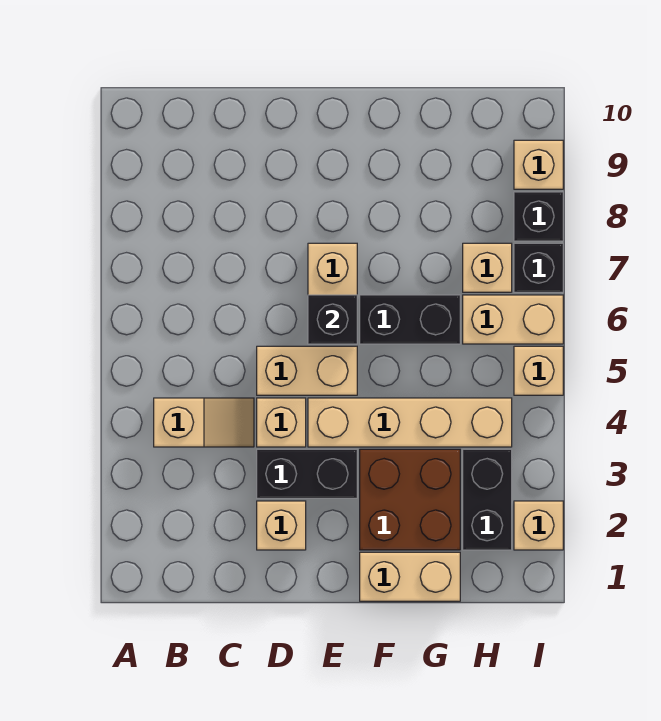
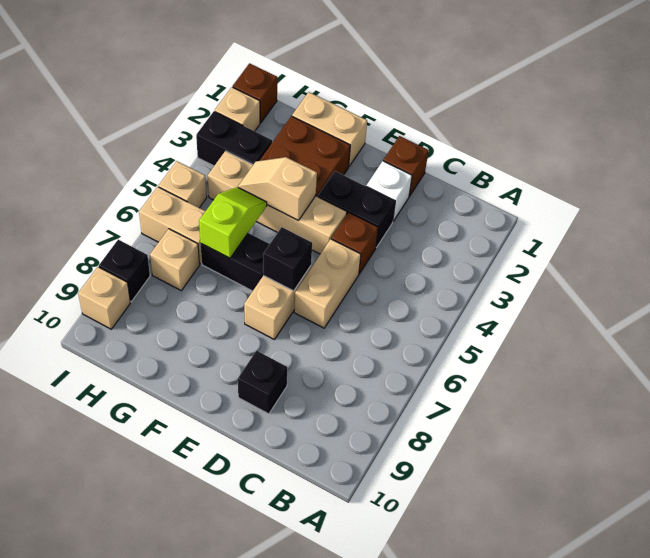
tan slope B4:C4 level 1 top B -> tan slope F4:G4 level 2 top F
none -> brown brick D1 level 1
tan brick D2 level 1 -> white brick D2 level 1
tan brick D4 level 1 -> brown brick D4 level 1
tan brick D5:E5 level 1 -> tan brick D5:D6 level 1
none -> lime slope G5:G6 level 2 top 6
black brick H2:H3 level 1 -> black brick H3:I3 level 1
none -> brown brick I1 level 1
black brick I7 level 1 -> black brick D9 level 1

